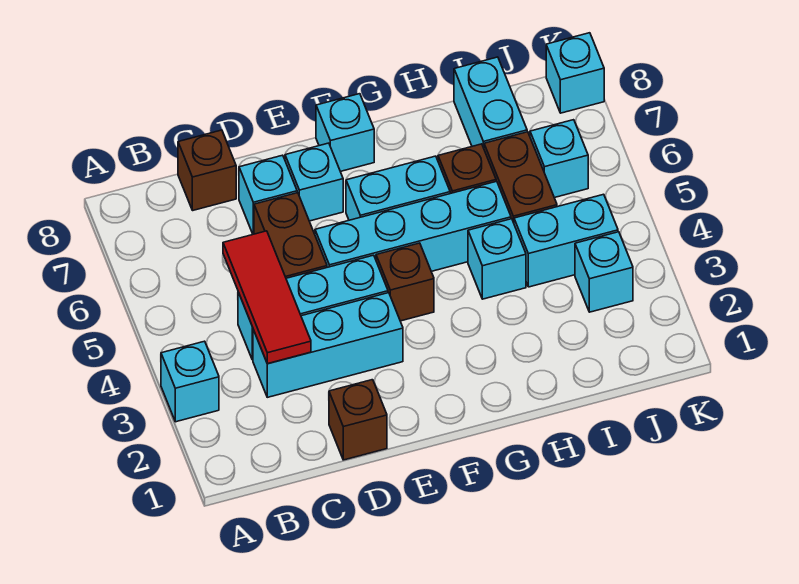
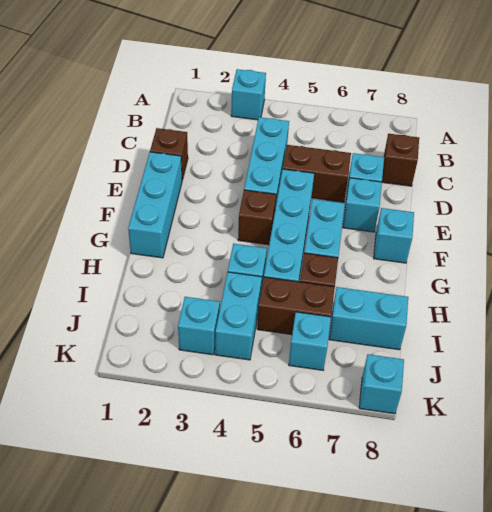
cyan brick C3:E3 level 1 -> cyan brick E1:G1 level 1
red tile C3:C5 level 2 -> none

